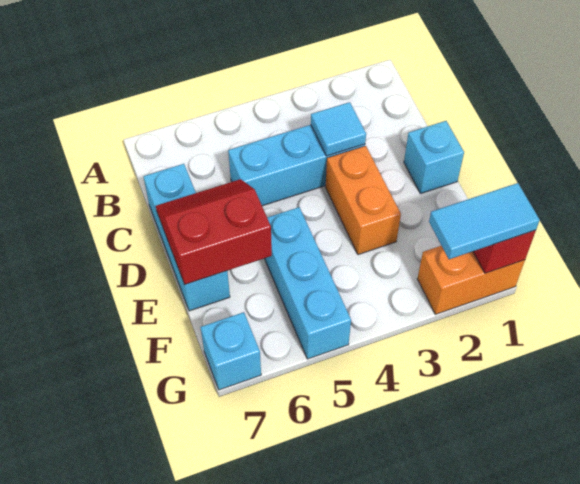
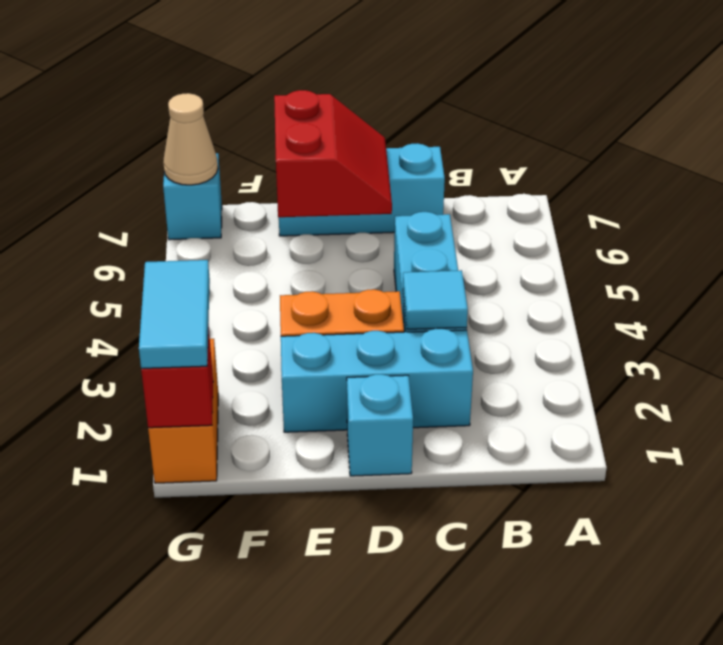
cyan brick E5:G5 level 1 -> cyan brick C2:E2 level 1
none -> tan cone G7 level 2

